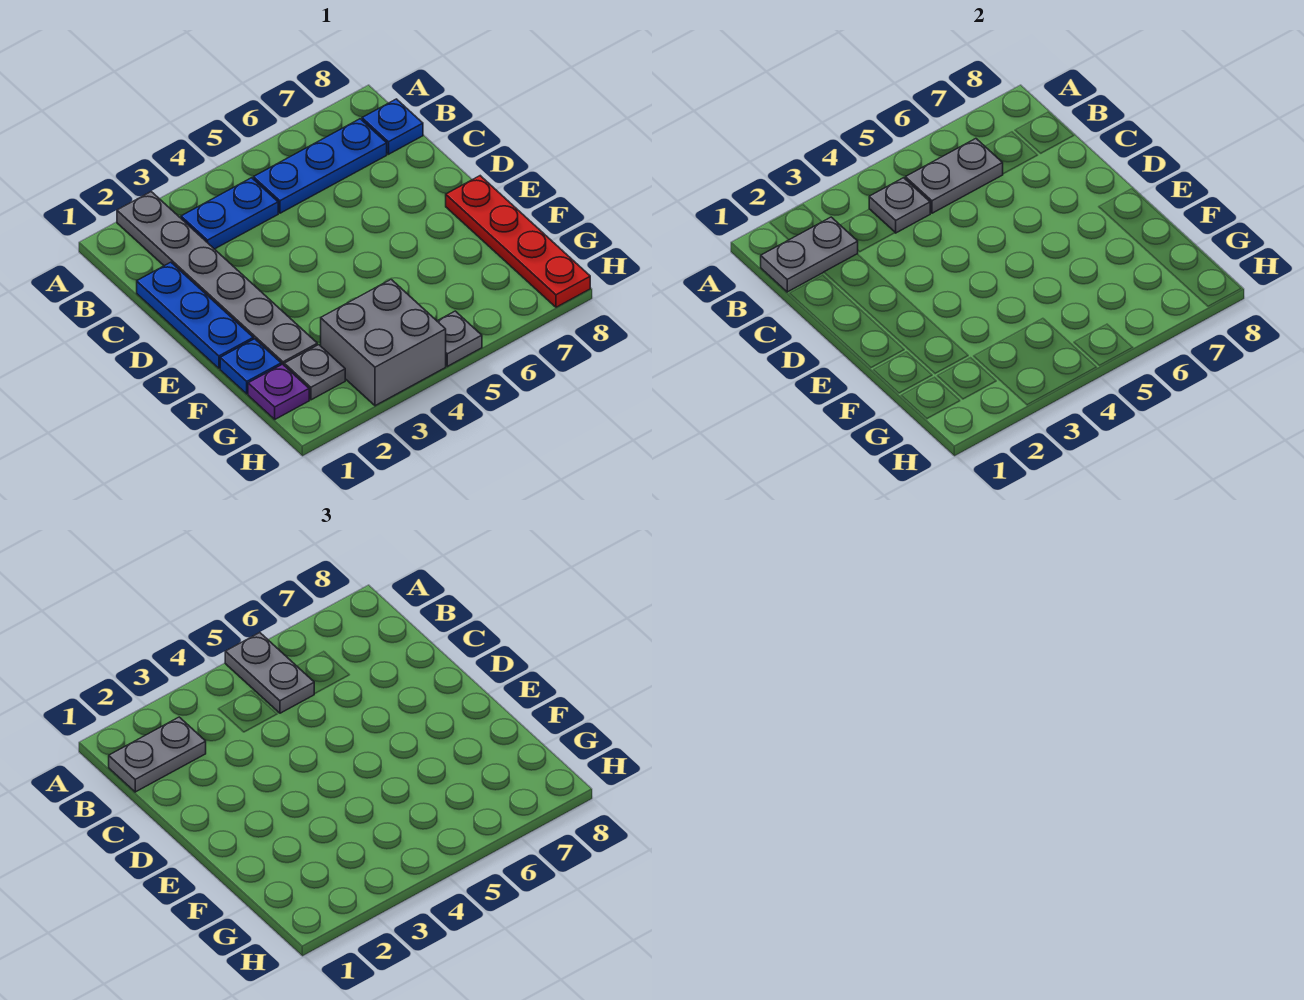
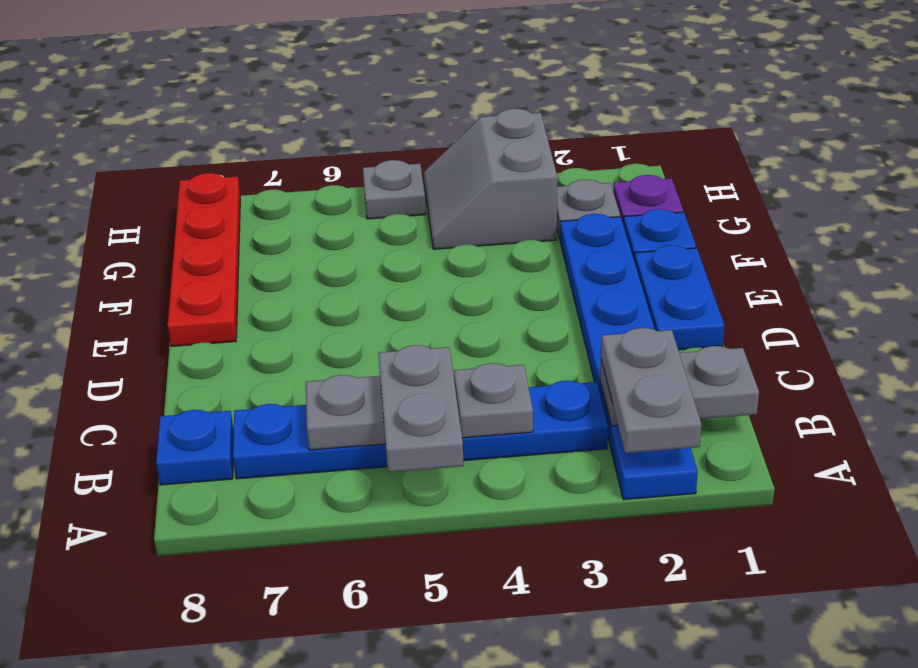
grey plate A2:F2 level 1 -> blue plate A2:F2 level 1
grey plate B1:B2 level 3 -> grey plate A2:B2 level 3
blue plate C1:E1 level 1 -> blue plate D1:E1 level 1
grey brick G3:H4 level 1 -> grey slope G3:H4 level 1 top 3

